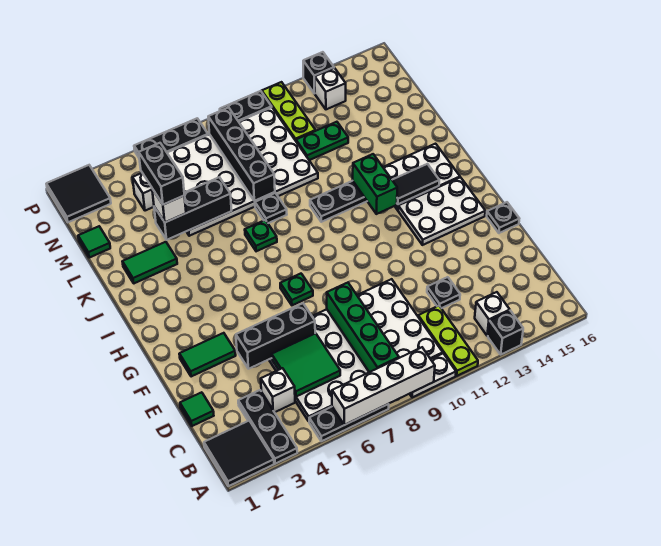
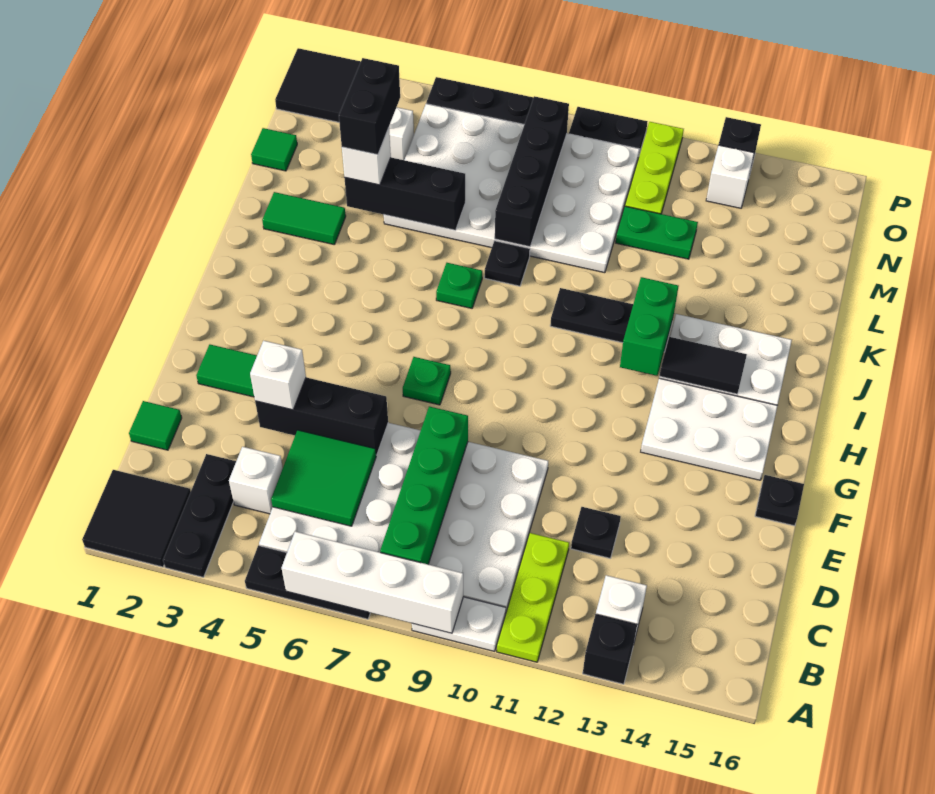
none -> white brick E4 level 3

